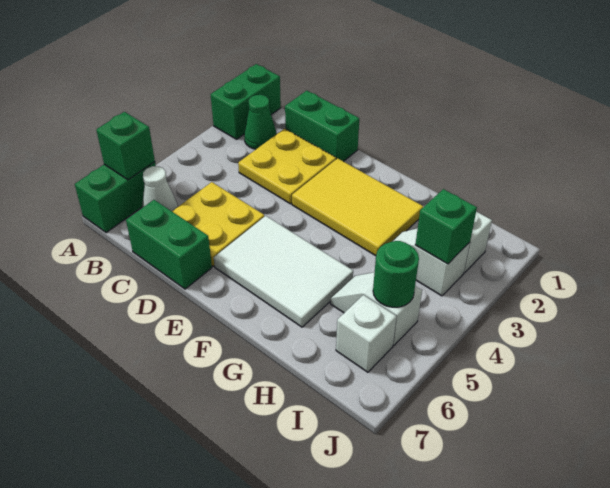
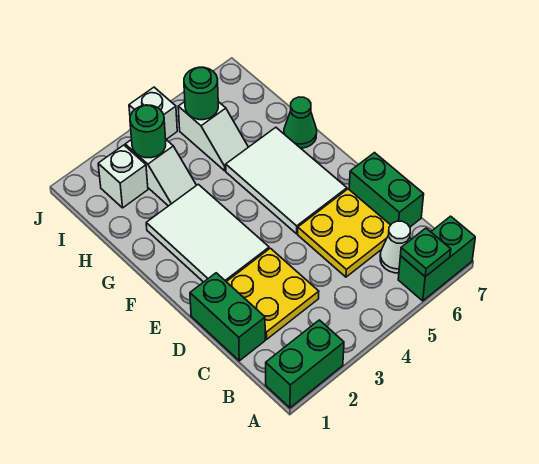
green brick A6 level 2 -> green plate A6 level 2
green cone B2 level 1 -> green cone G7 level 1
yellow tile E2:G3 level 1 -> white tile E2:G3 level 1
green brick I3 level 2 -> green round brick I3 level 2
white brick I6 level 1 -> white brick J4 level 1

